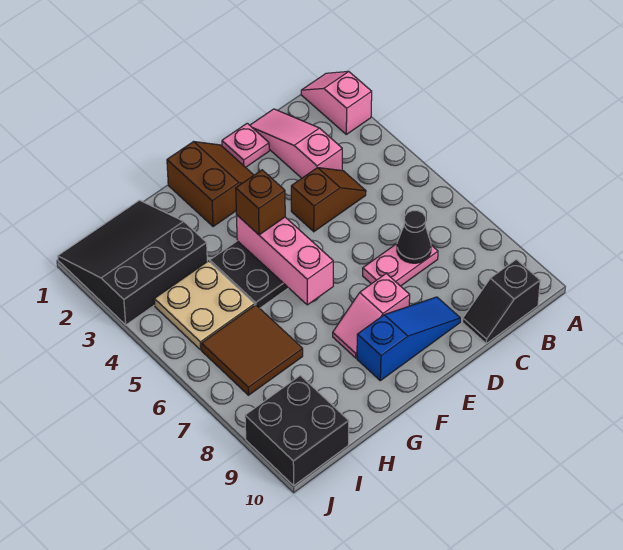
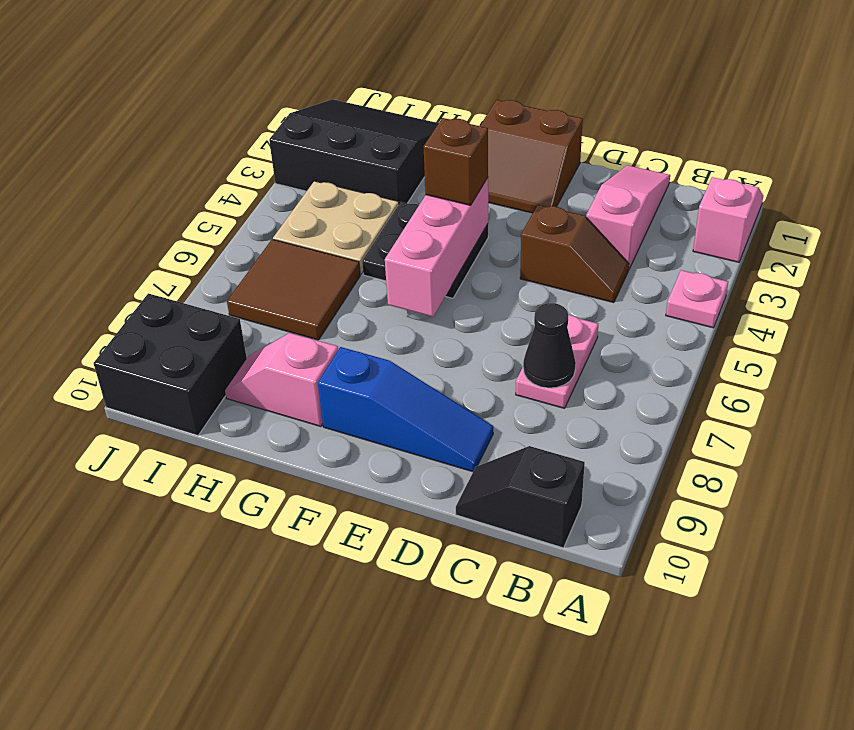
pink plate C7:D7 level 1 -> pink plate C6:C7 level 1
pink plate D1 level 1 -> pink plate A4 level 1
brown slope E1:F2 level 1 top F -> brown slope E1:F2 level 1 top 1
pink slope E8:F8 level 1 top E -> pink slope G9:H9 level 1 top G

